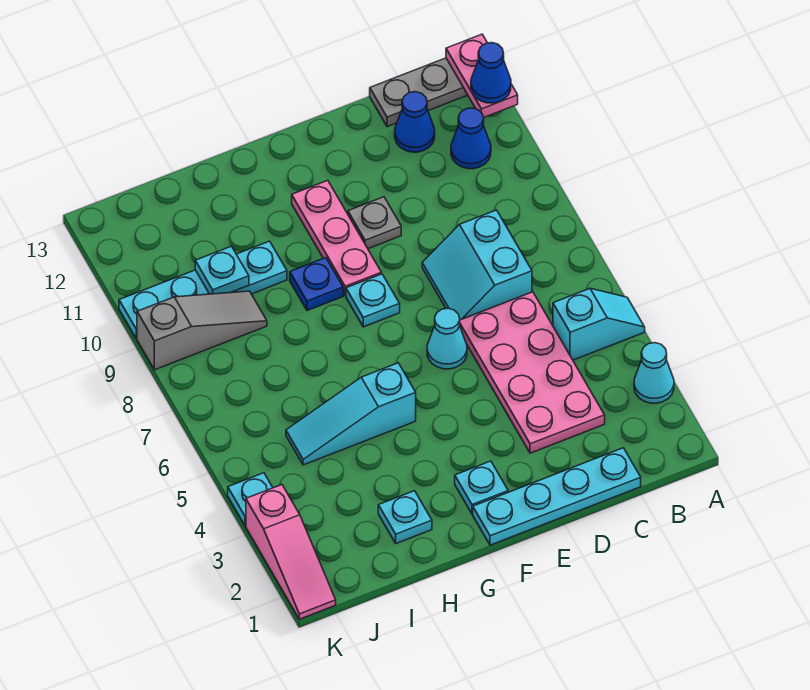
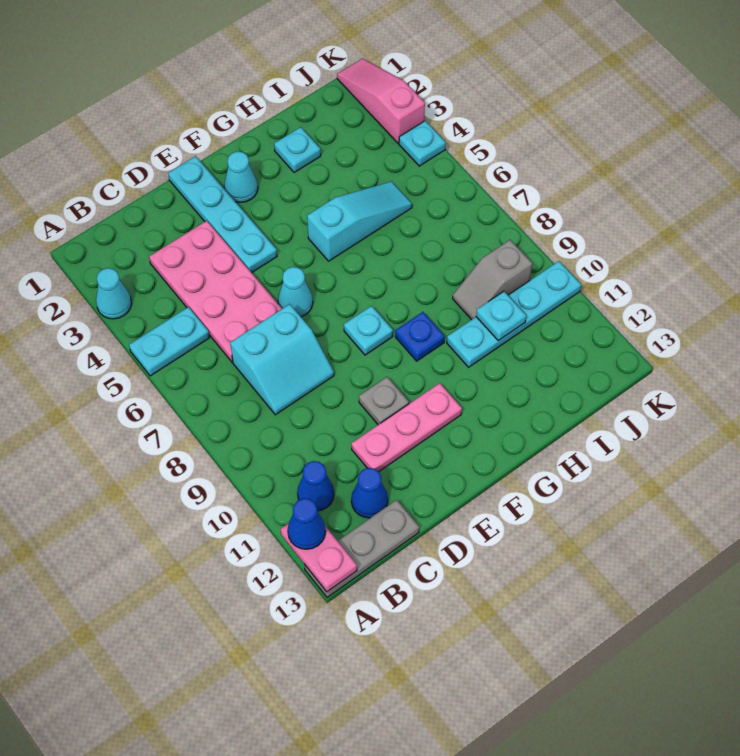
cyan slope A5:B5 level 1 top B -> cyan plate A5:B5 level 1
cyan plate C1:F1 level 1 -> cyan plate E1:E4 level 1
cyan slope C7:D8 level 1 top C -> cyan slope C7:D8 level 1 top 7
cyan plate F2 level 1 -> cyan cone F2 level 1
pink plate F9:F11 level 1 -> pink plate D11:F11 level 1
grey slope I9:K9 level 1 top K -> grey slope I9:J9 level 1 top J

